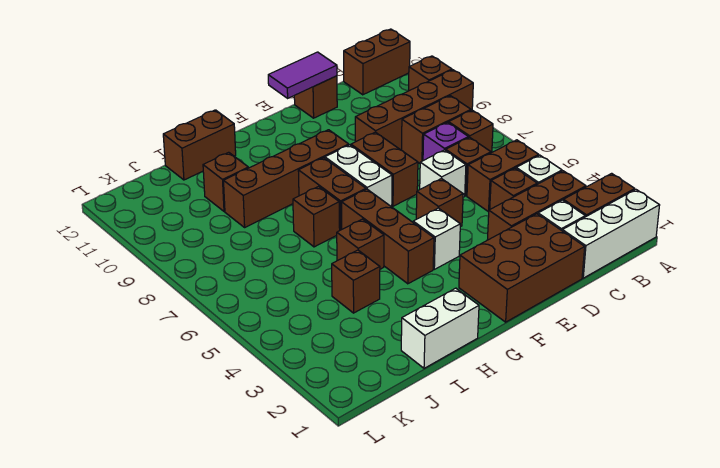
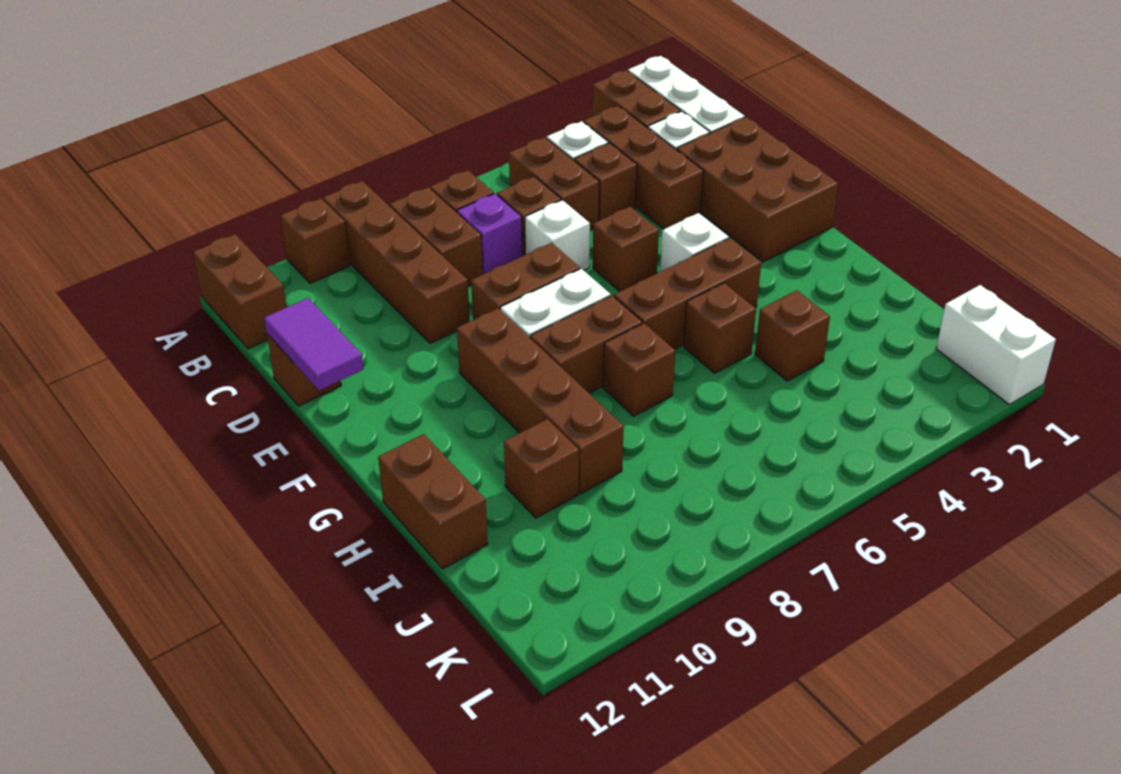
white brick H1:I1 level 1 -> white brick K1:L1 level 1

